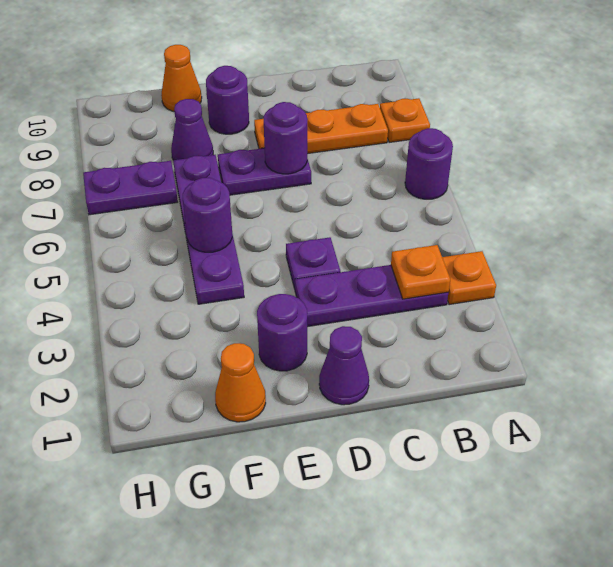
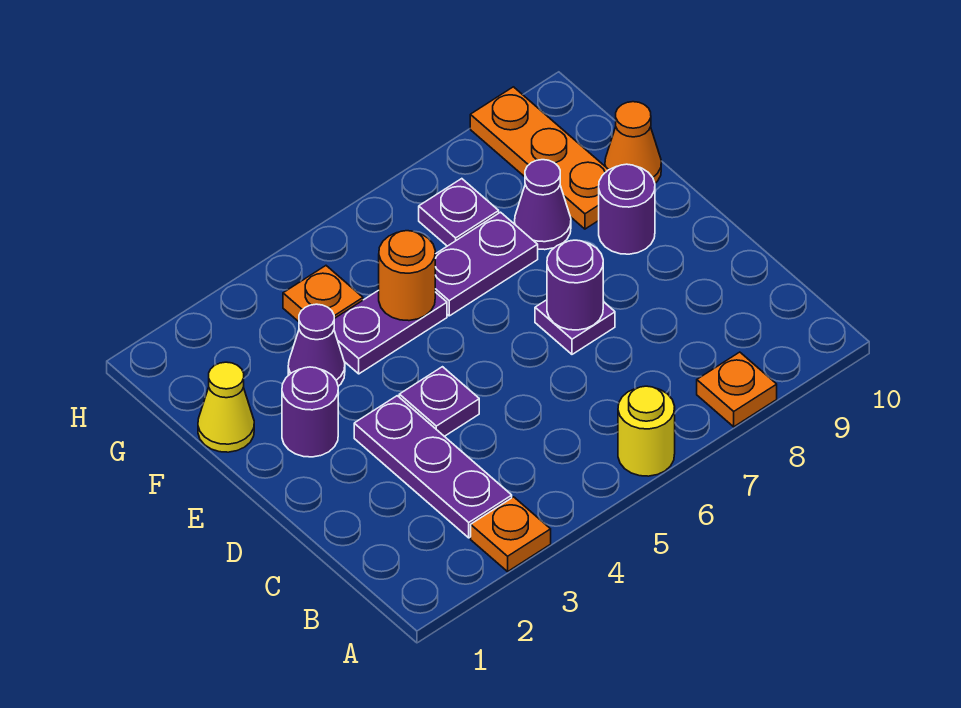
purple round brick A6 level 1 -> yellow round brick A6 level 1
orange plate B3 level 2 -> orange plate G4 level 1
orange plate B8:D8 level 1 -> orange plate F9:H9 level 1
purple cone D1 level 1 -> purple cone F3 level 1
purple plate D7:E7 level 1 -> purple plate D7 level 1
orange cone F1 level 1 -> yellow cone F1 level 1
purple round brick F5 level 2 -> orange round brick F5 level 2
purple plate G7:H7 level 1 -> purple plate G7 level 1

